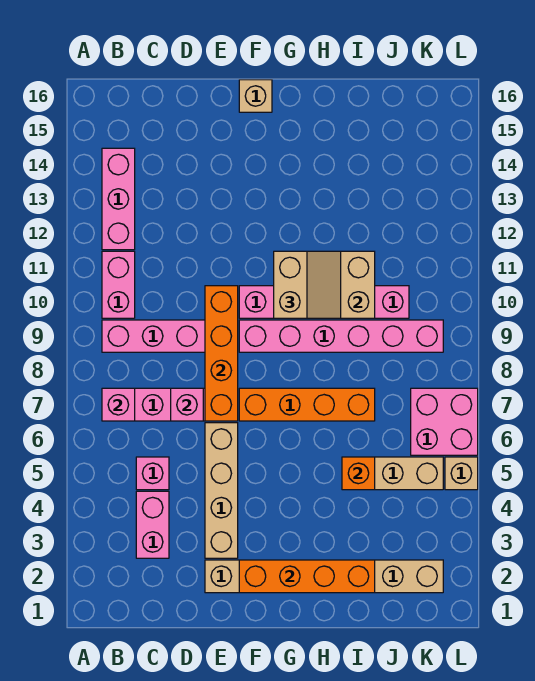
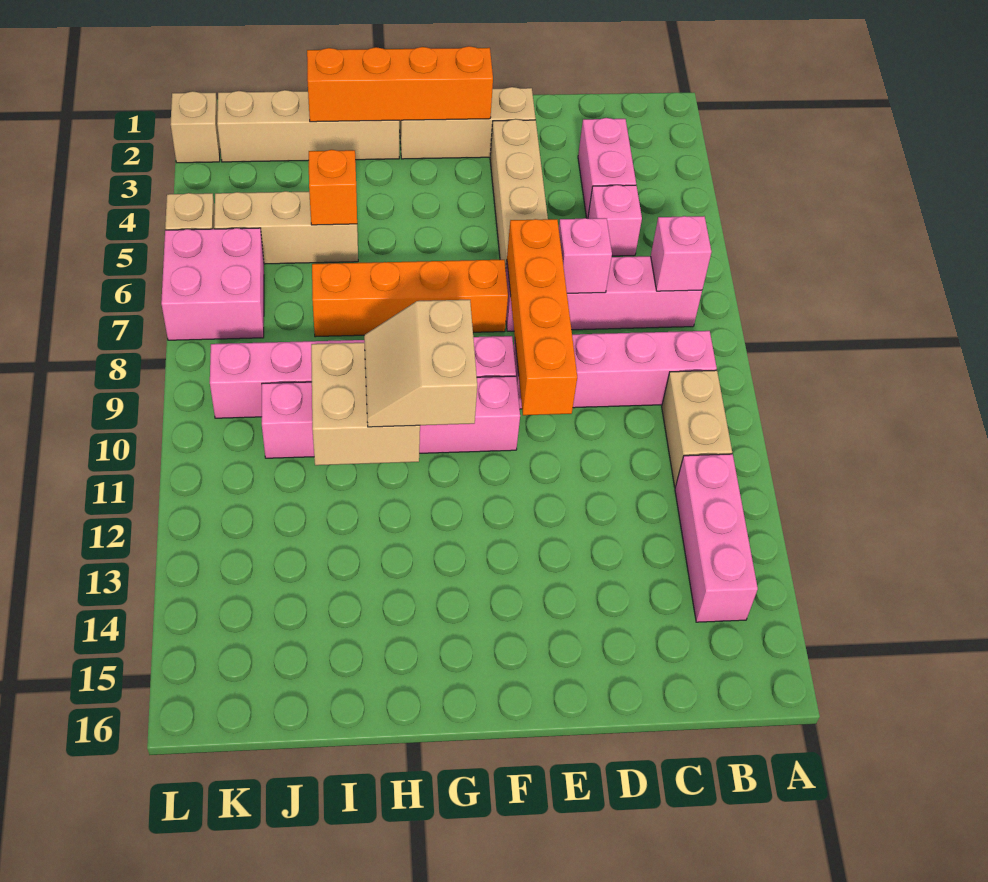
pink brick B10:B11 level 1 -> tan brick B10:B11 level 1
tan brick F16 level 1 -> tan brick L2 level 1

